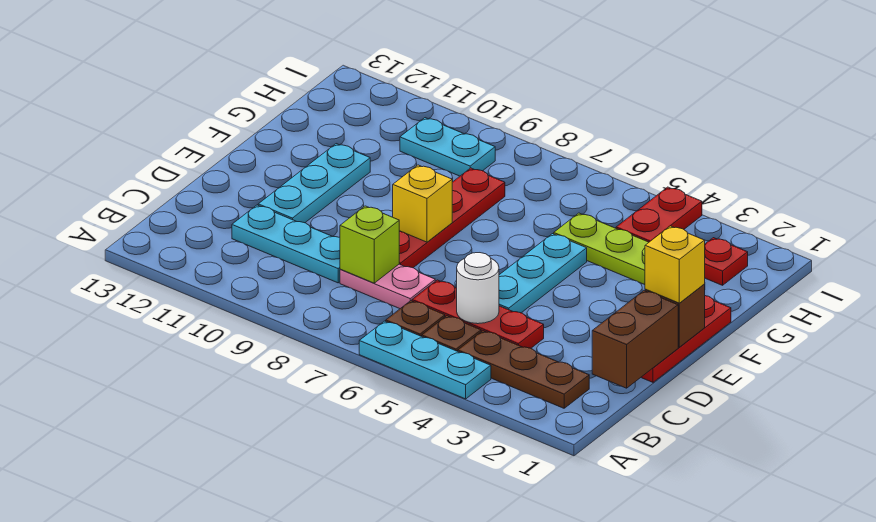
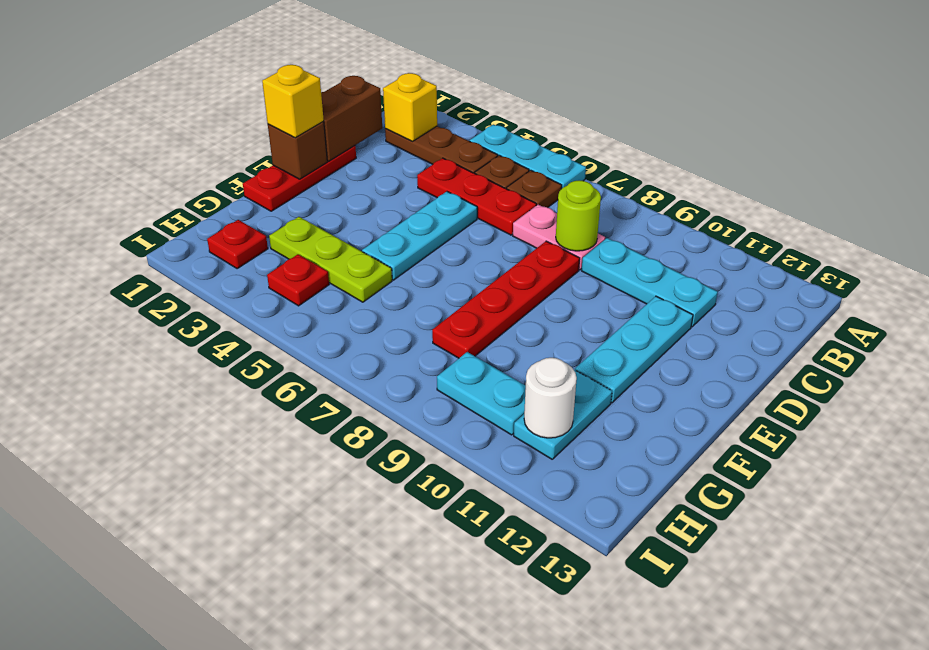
white round brick C5 level 2 -> white round brick H11 level 2
lime brick C8 level 2 -> lime round brick C8 level 2
yellow brick E8 level 2 -> yellow brick B2 level 2
none -> cyan plate G11:H11 level 1
red plate H4:I4 level 1 -> red plate H4 level 1

